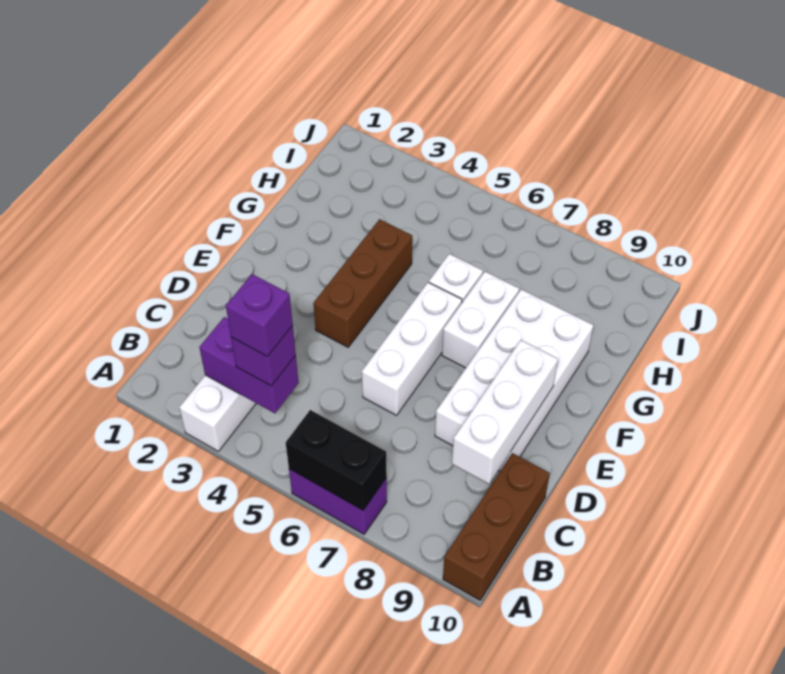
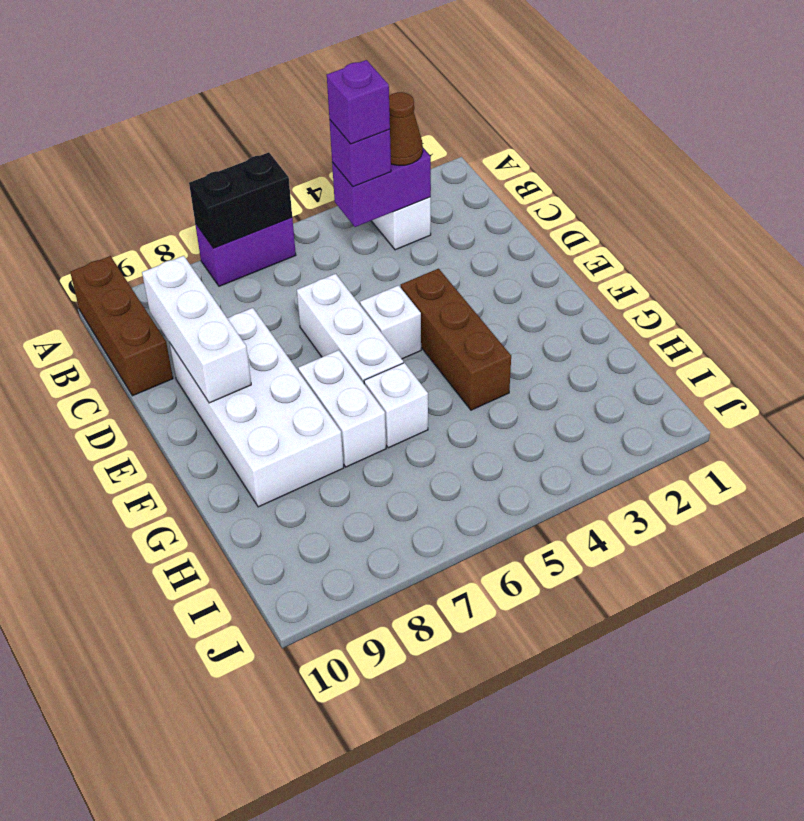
none -> brown cone B3 level 3
none -> white brick E5 level 1

